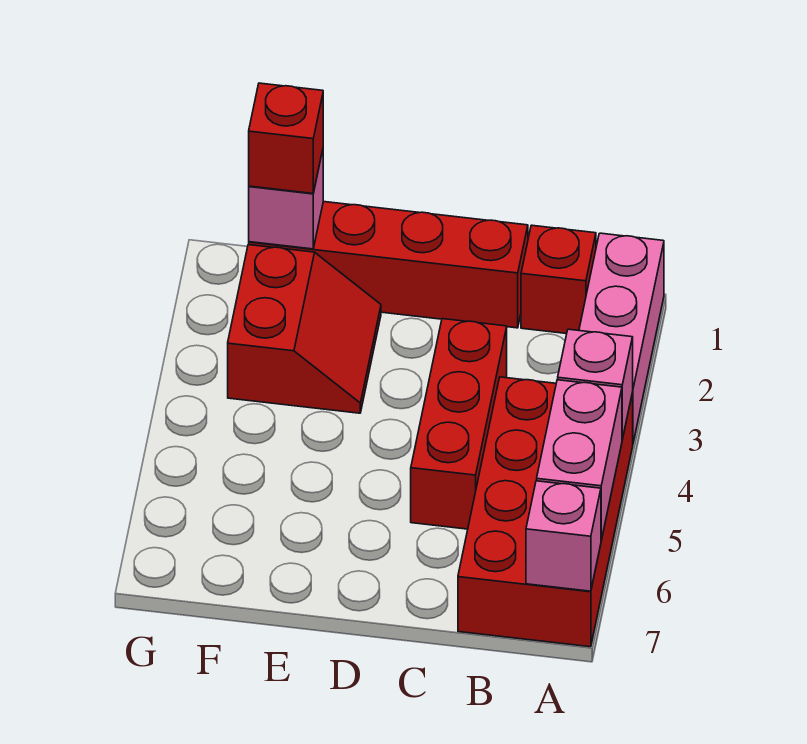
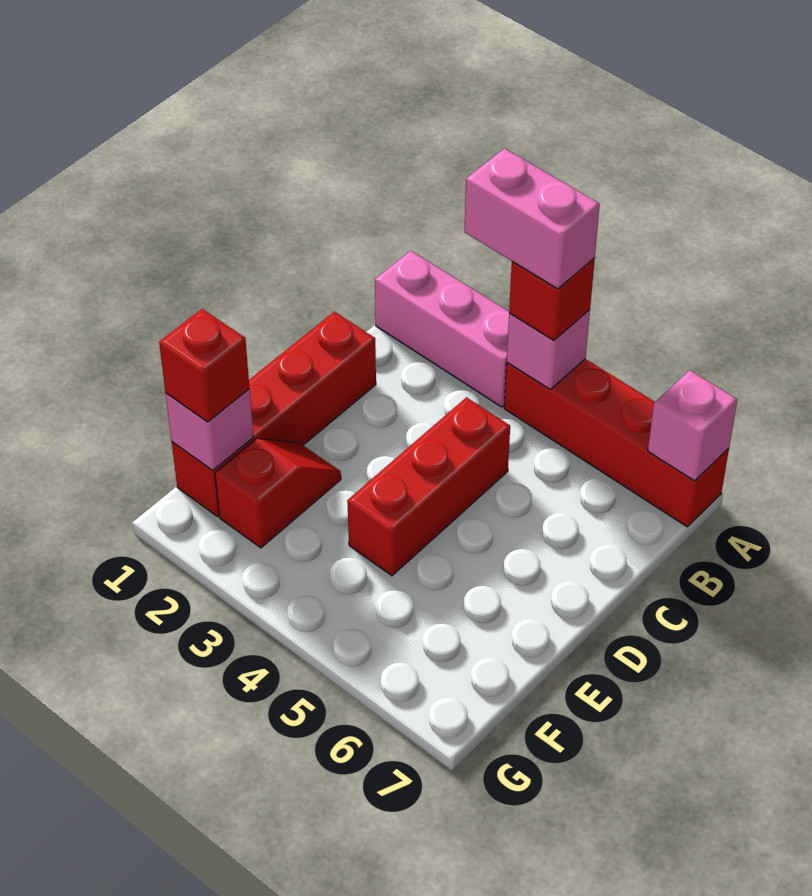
red brick A4:B7 level 1 -> red brick A4:A7 level 1
pink brick A5:A6 level 2 -> pink brick A3:A4 level 4
red brick B1 level 1 -> red brick A4 level 3
red brick C3:C5 level 1 -> red brick C4:E4 level 1
red slope E2:F3 level 1 top F -> red slope E2:F2 level 1 top F

